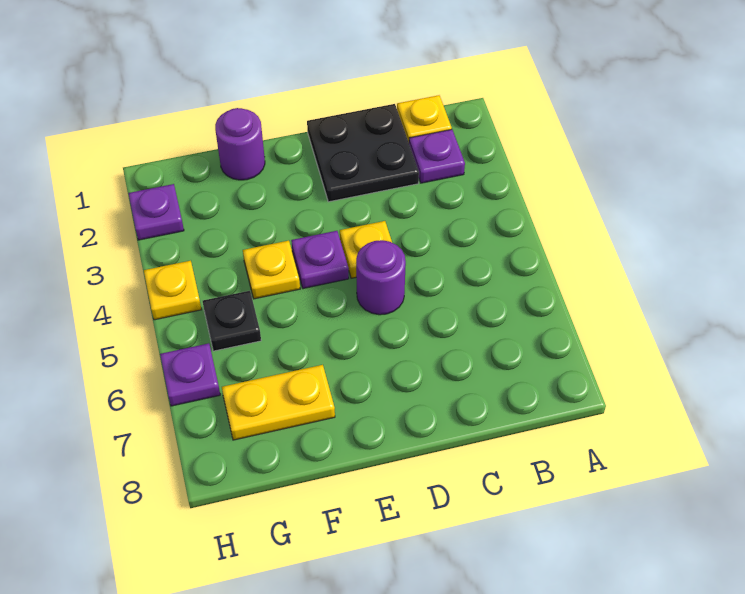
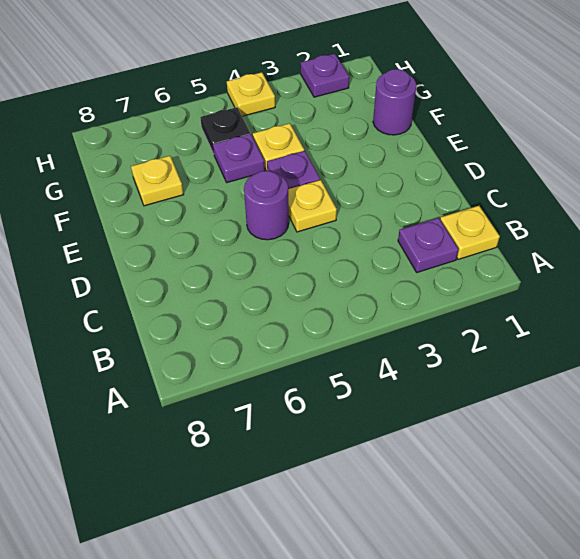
black plate C1:D2 level 1 -> none
yellow plate F7:G7 level 1 -> yellow plate F7 level 1
purple plate H6 level 1 -> purple plate F5 level 1

